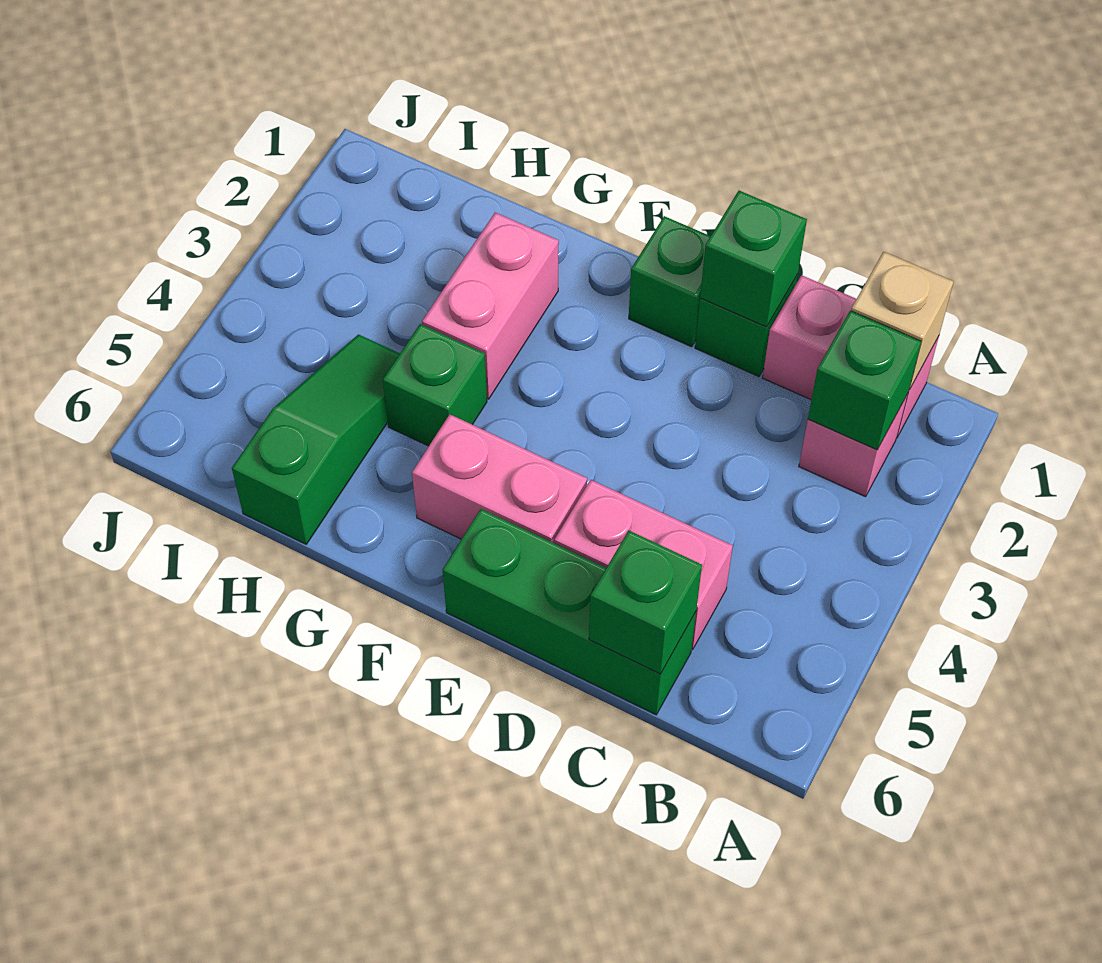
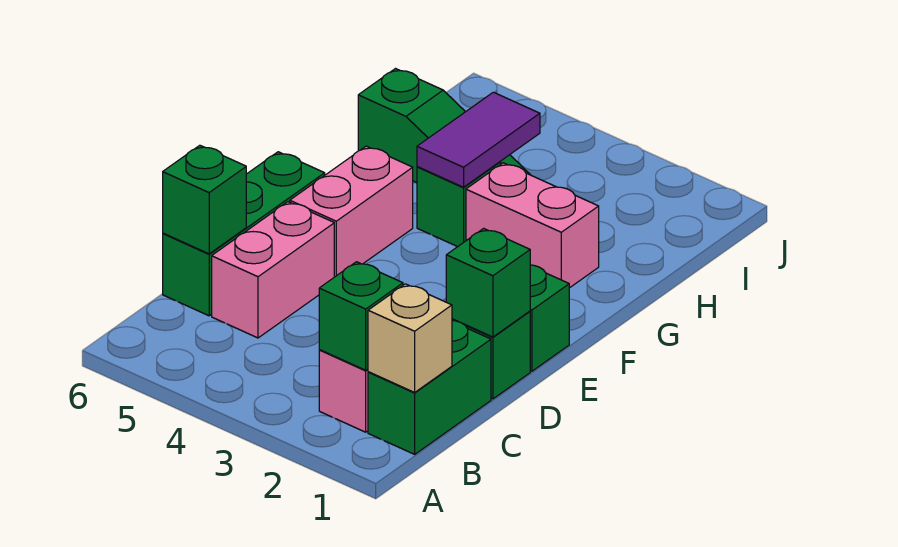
pink brick B1:C1 level 1 -> green brick B1:C1 level 1
none -> purple tile G4:H4 level 2

